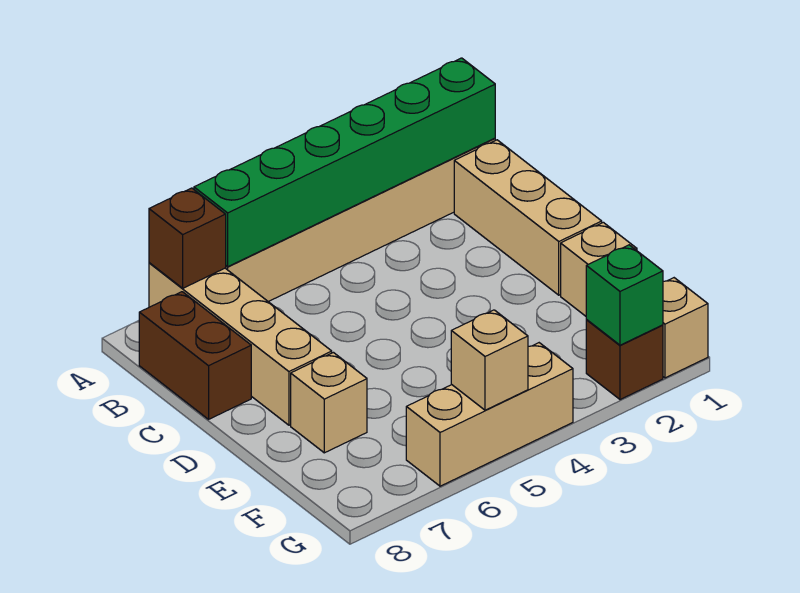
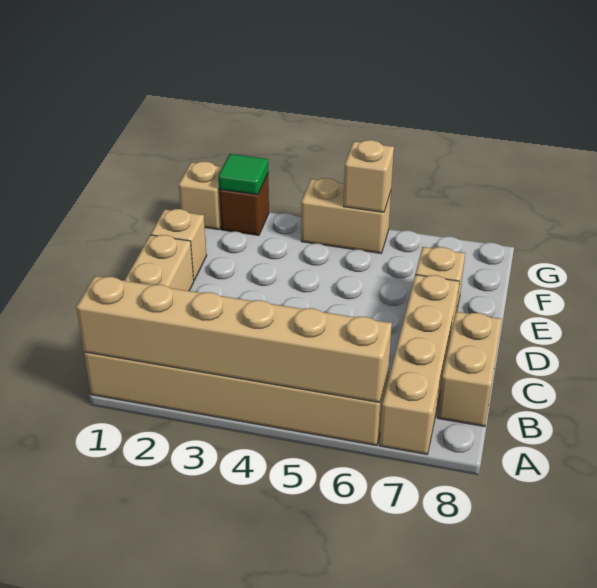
green brick A1:A6 level 2 -> tan brick A1:A6 level 2
brown brick A7 level 2 -> none
brown brick B8:C8 level 1 -> tan brick B8:C8 level 1
green brick G2 level 2 -> green tile G2 level 2
tan brick G4:G6 level 1 -> tan brick G4:G5 level 1

